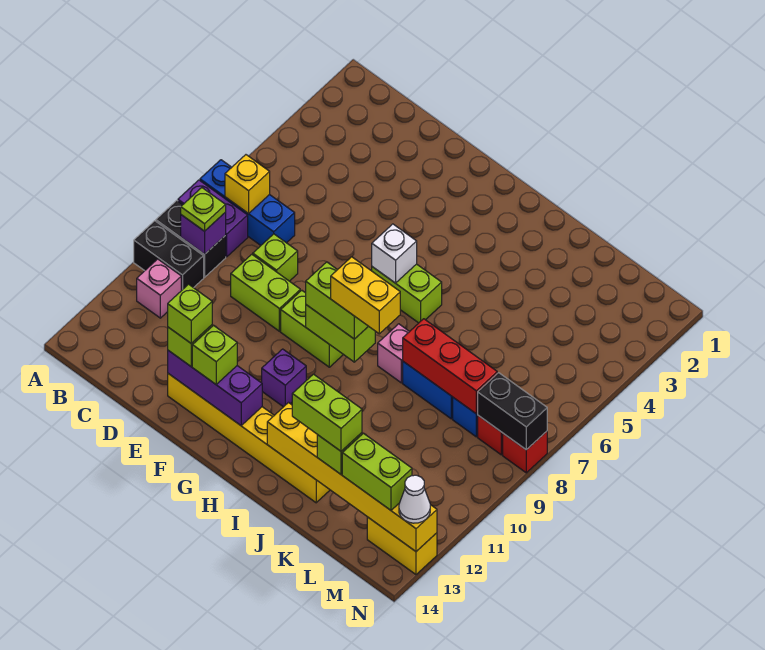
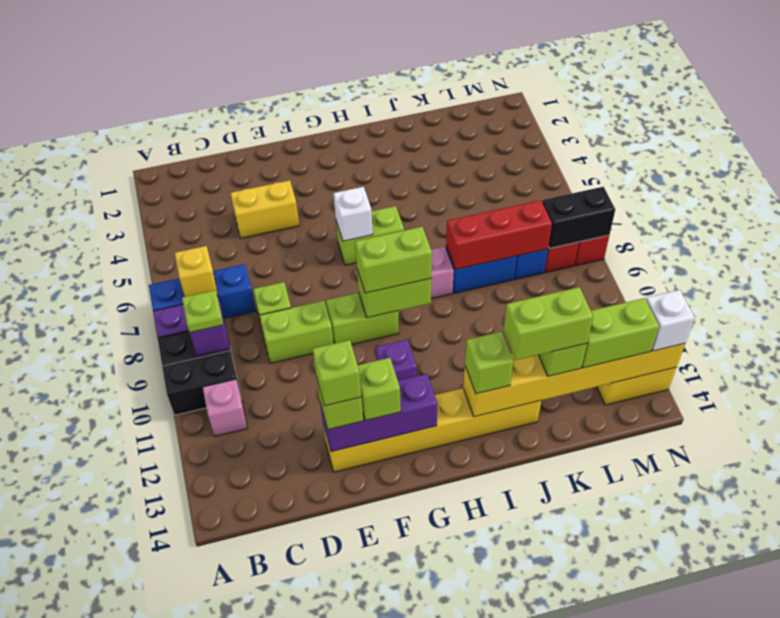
yellow brick H9:I9 level 4 -> yellow brick D4:E4 level 1
none -> lime brick I13 level 3
white cone N13 level 3 -> white brick N13 level 3

